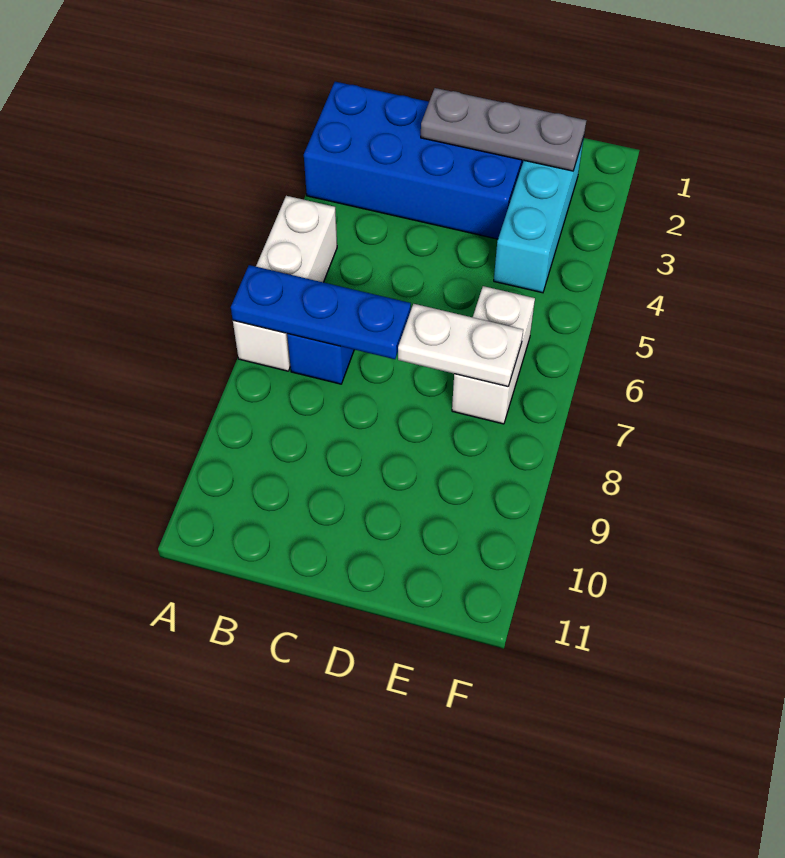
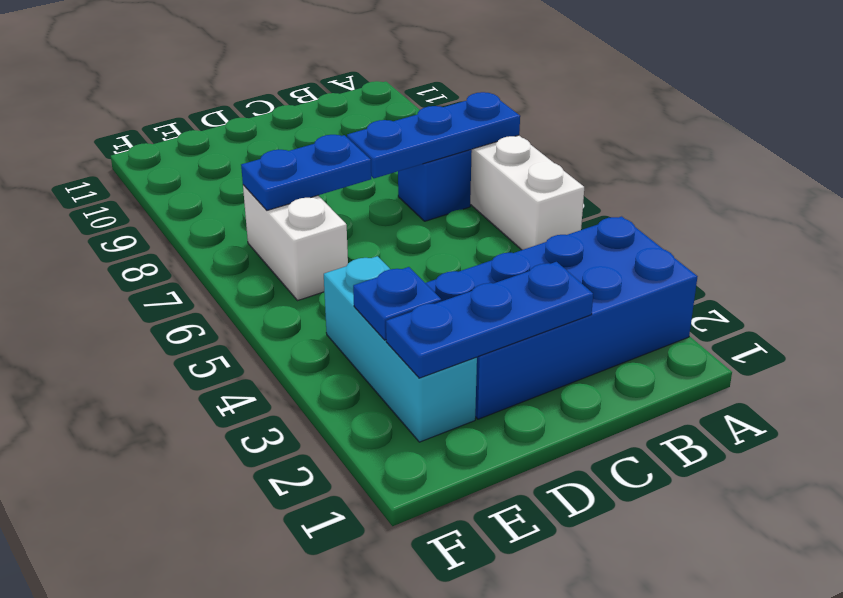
grey plate C2:E2 level 2 -> blue plate C2:E2 level 2
white plate D7:E7 level 2 -> blue plate D7:E7 level 2
none -> blue plate E3 level 2

